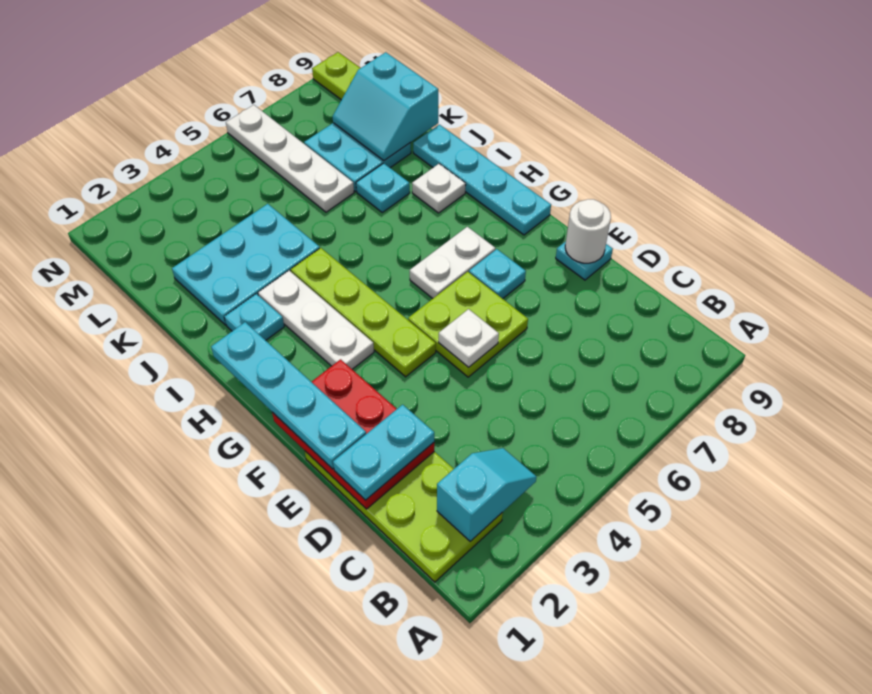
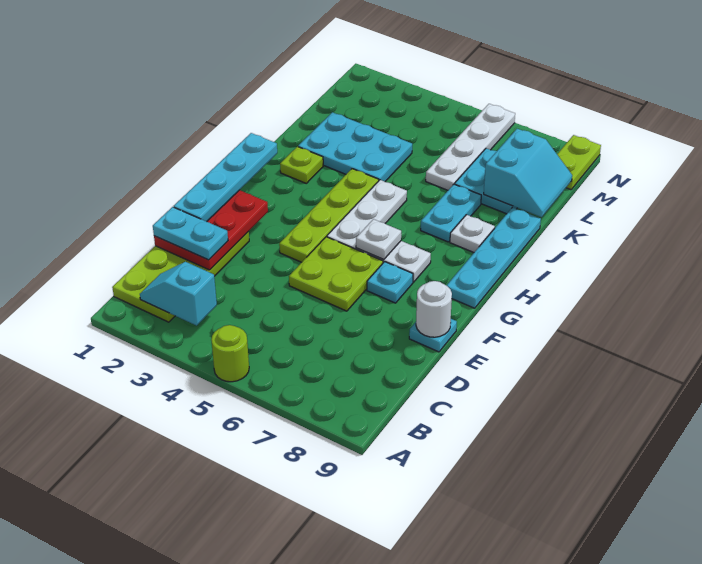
none -> lime round brick A5 level 1
cyan slope B2:B3 level 2 top 2 -> cyan slope B2:B3 level 2 top 3
white plate E5 level 2 -> white plate G6 level 2
white plate G3:I3 level 1 -> white plate G5:I5 level 1
cyan plate I2 level 1 -> lime plate I2 level 1
cyan plate J7 level 1 -> cyan plate I7:J7 level 1
cyan slope K8:L9 level 2 top 9 -> cyan slope K8:L9 level 2 top 8

